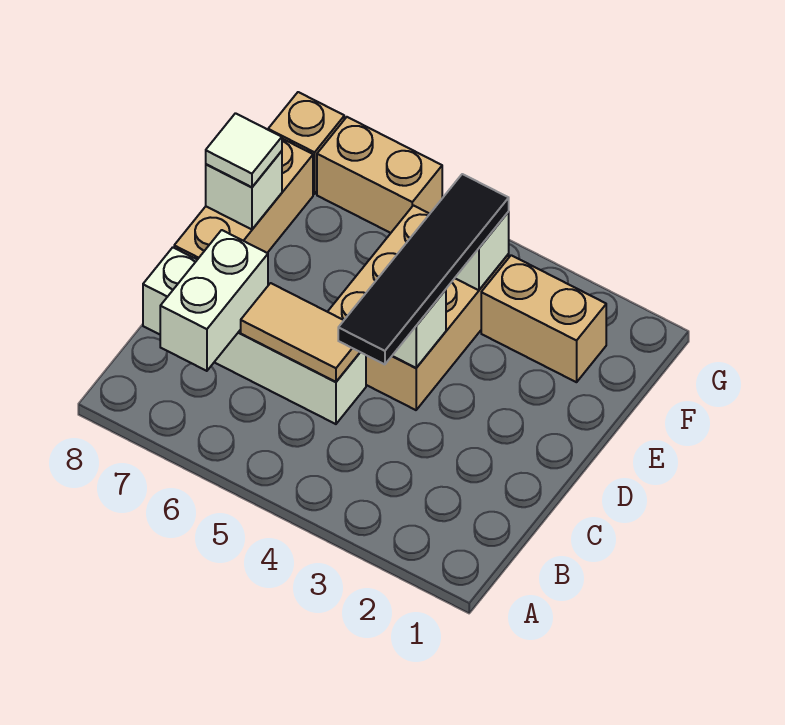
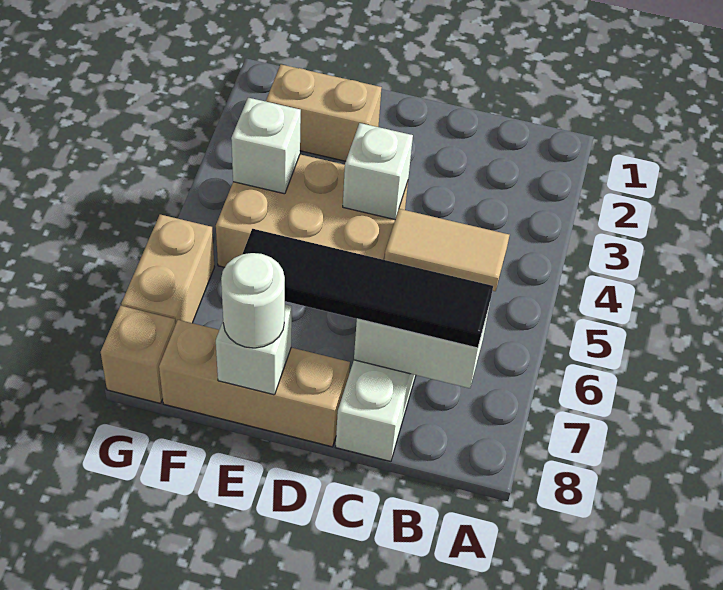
black tile C4:F4 level 3 -> black tile B7:E7 level 3
tan tile C5:C6 level 2 -> tan tile B5:C5 level 2
white tile E8 level 3 -> white round brick E8 level 3
tan brick F2:F3 level 1 -> tan brick E2:F2 level 1

